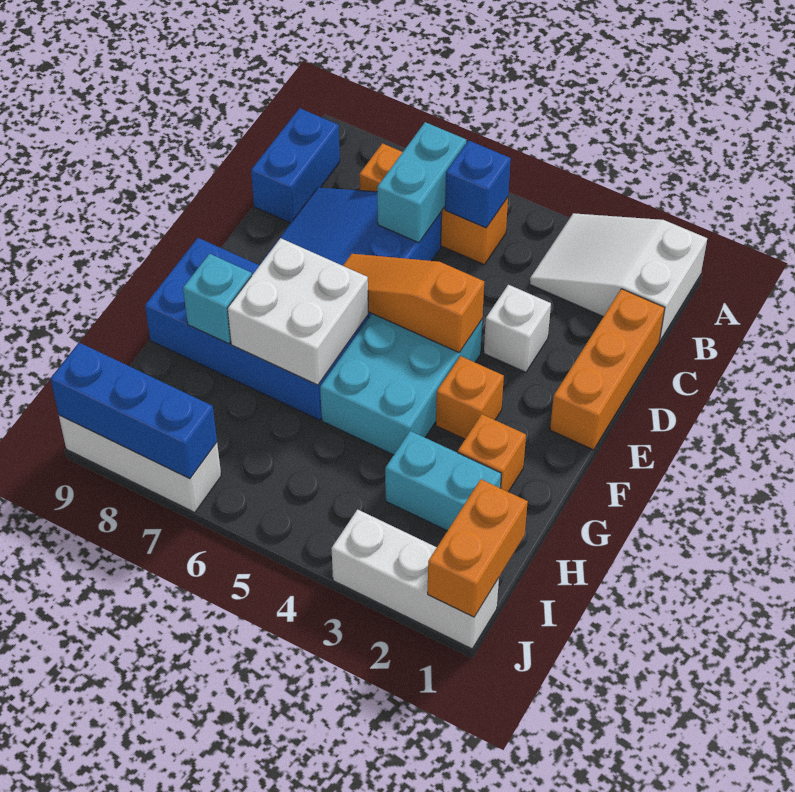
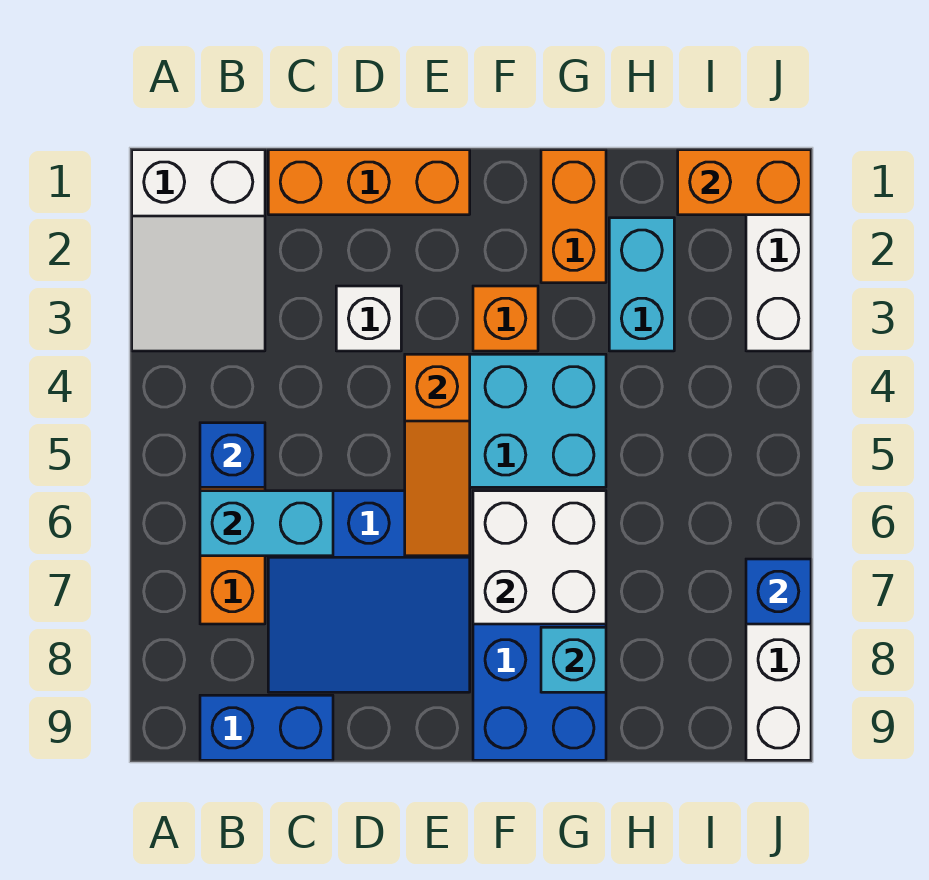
orange brick G2 level 1 -> orange brick G1:G2 level 1
blue brick J7:J9 level 2 -> blue brick J7 level 2

